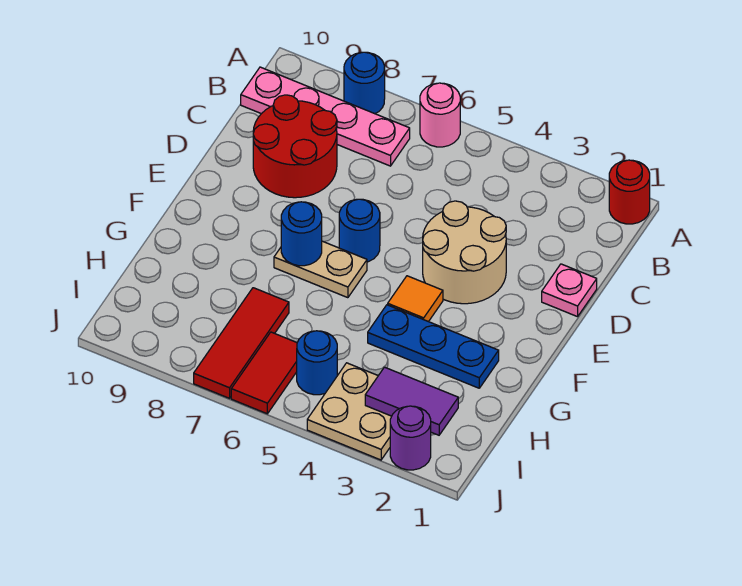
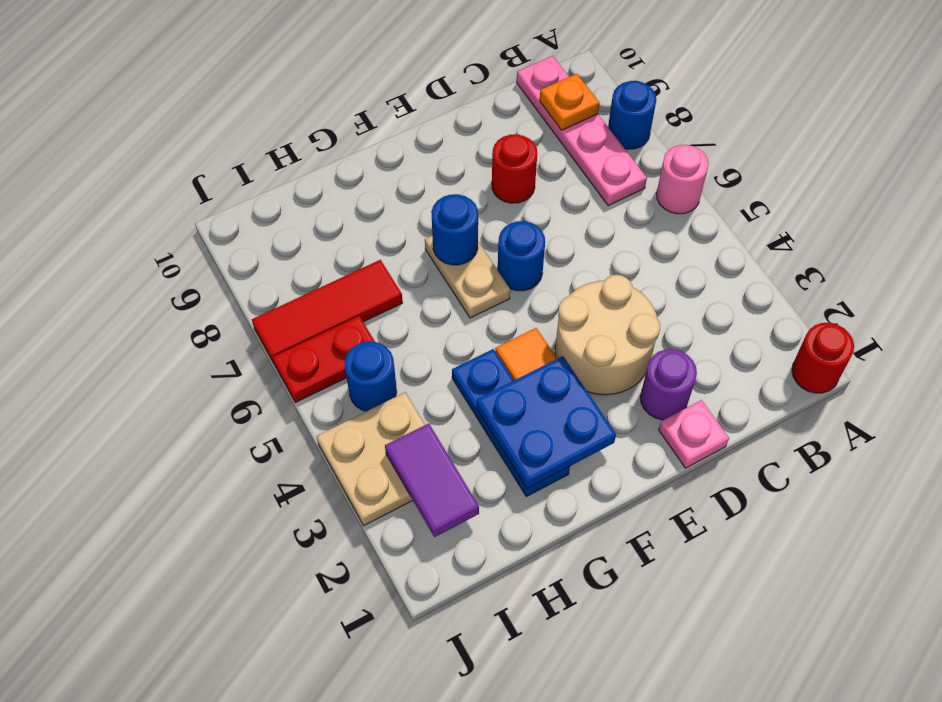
none -> orange plate B9 level 2
red round brick C8:D9 level 1 -> red round brick D8 level 1
none -> blue plate F2:G3 level 2
red tile I6:J6 level 1 -> red plate I6:J6 level 1
purple round brick J2 level 1 -> purple round brick D2 level 1

